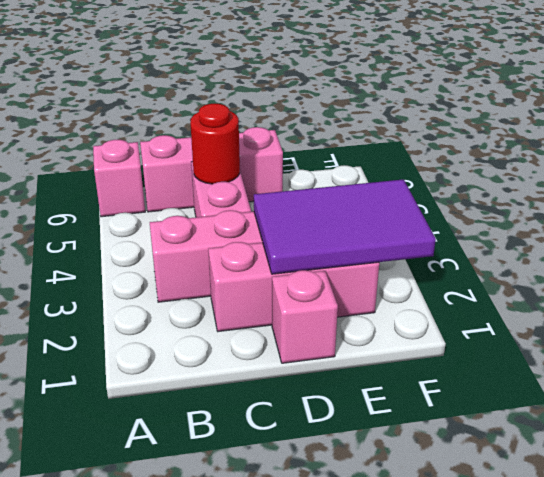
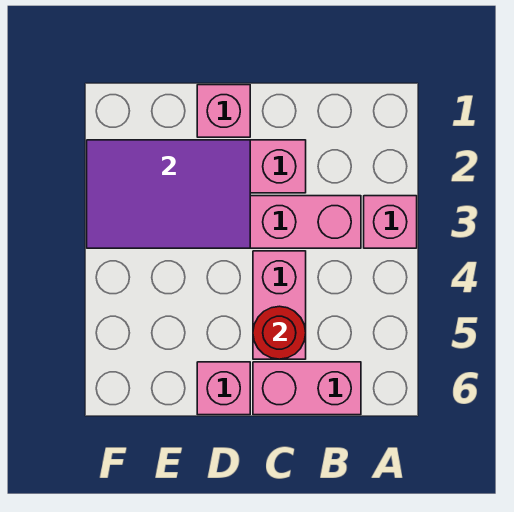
pink brick A6 level 1 -> pink brick A3 level 1

